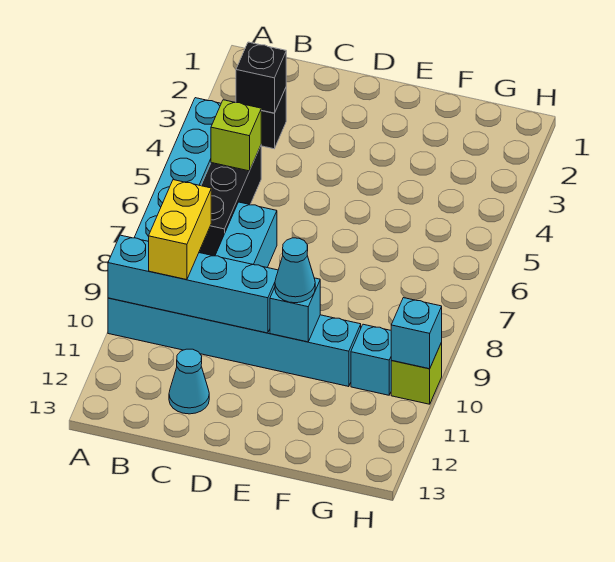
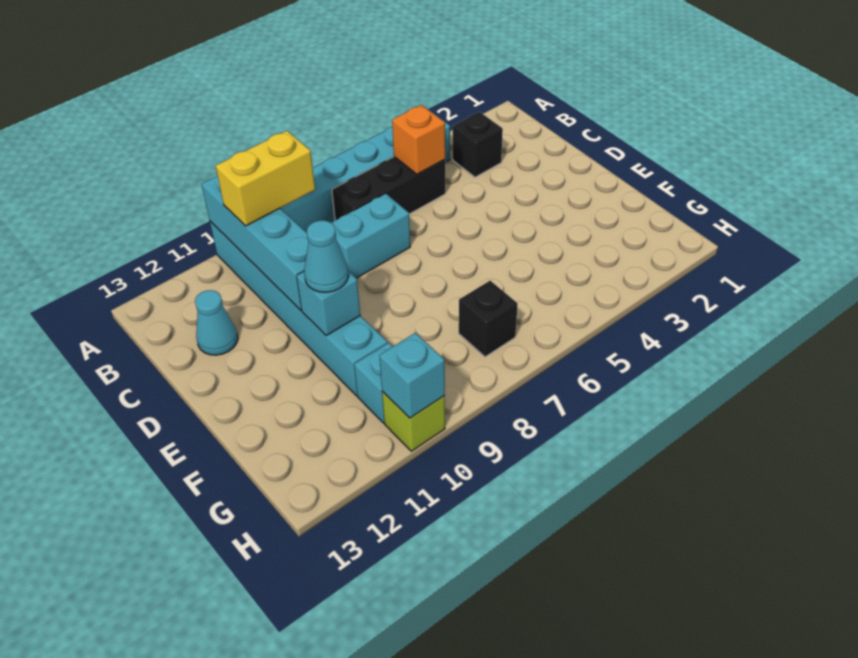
black brick B3 level 2 -> black brick G7 level 1
lime brick B5 level 2 -> orange brick B5 level 2

